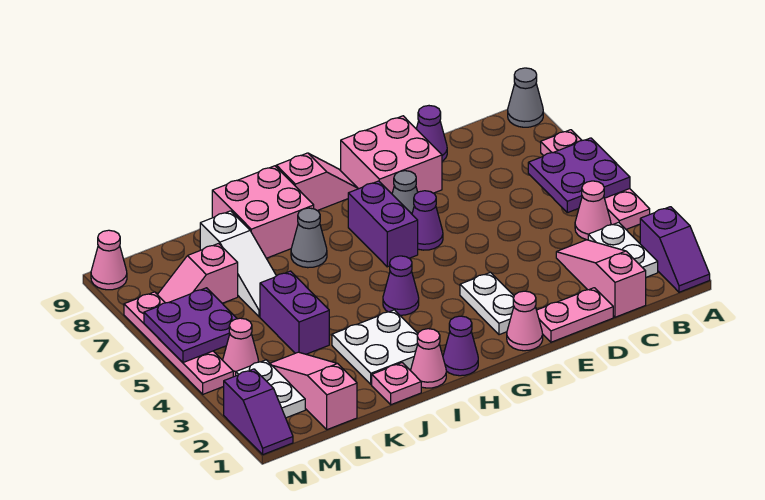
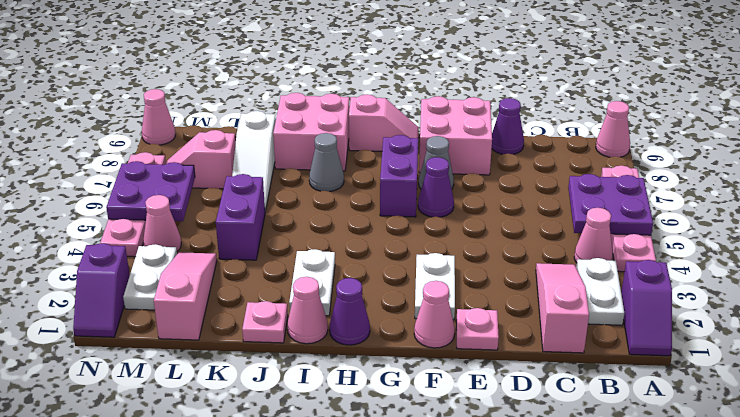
grey cone A9 level 1 -> pink cone A9 level 1
pink plate D1:E1 level 1 -> pink plate E1 level 1
purple cone H4 level 1 -> none
white plate I2:J3 level 1 -> white plate I2:I3 level 1

